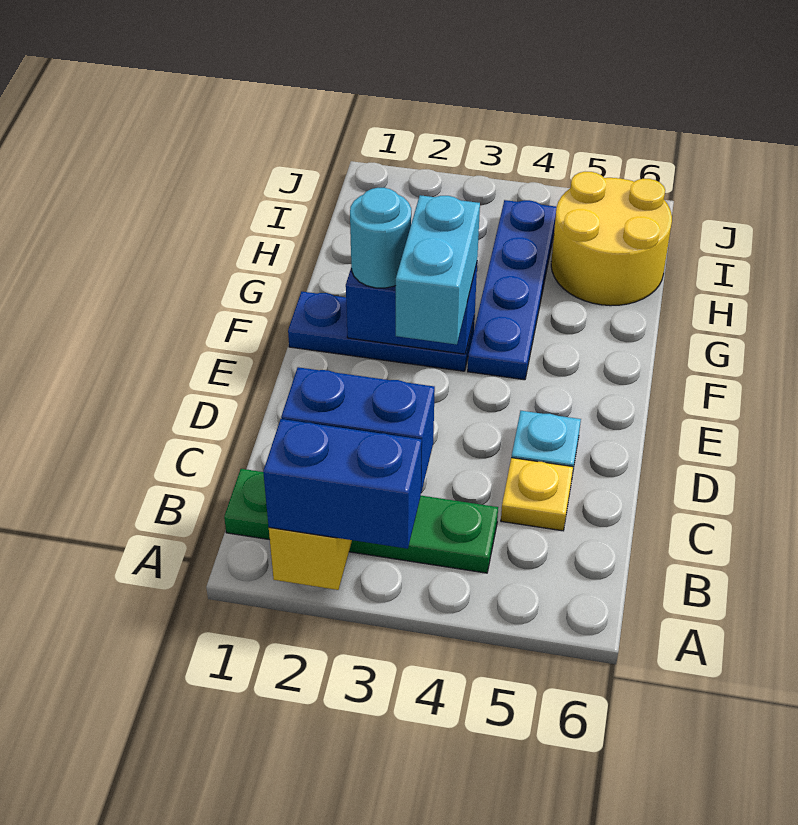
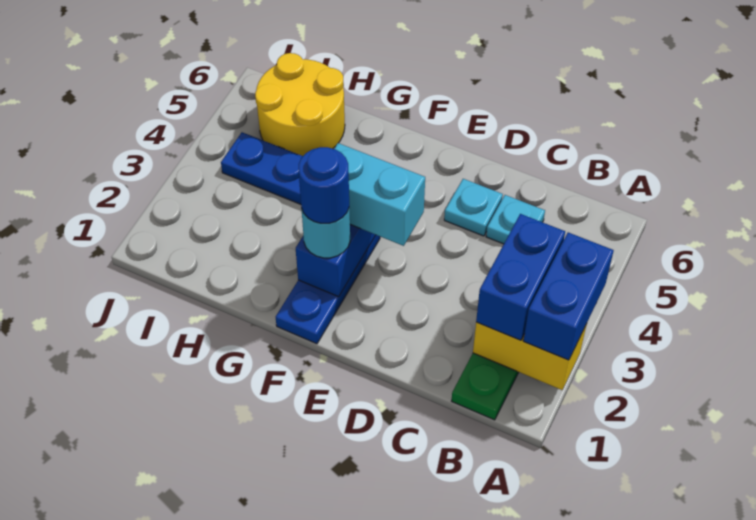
yellow plate C5 level 1 -> cyan plate C5 level 1
none -> blue round brick F2 level 4

